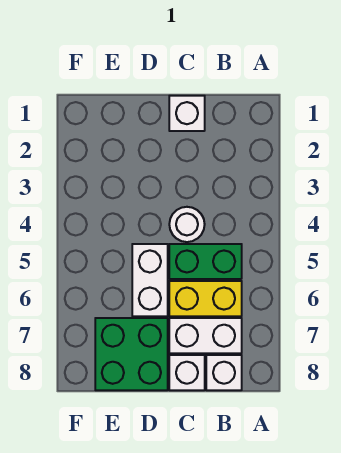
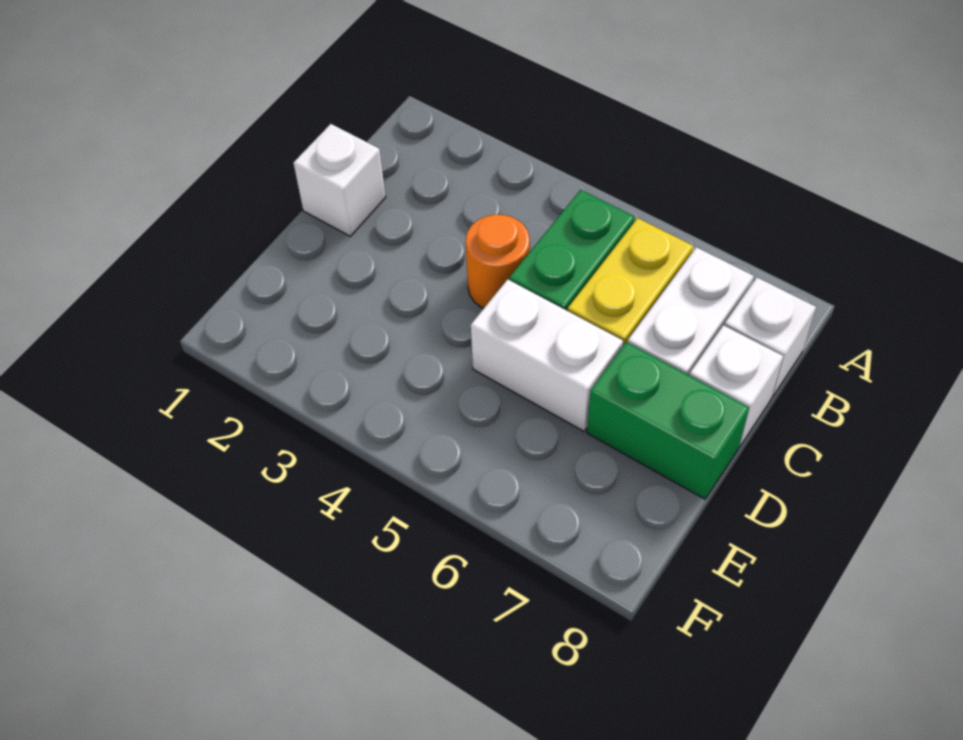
white round brick C4 level 1 -> orange round brick C4 level 1
green brick D7:E8 level 1 -> green brick D7:D8 level 1

